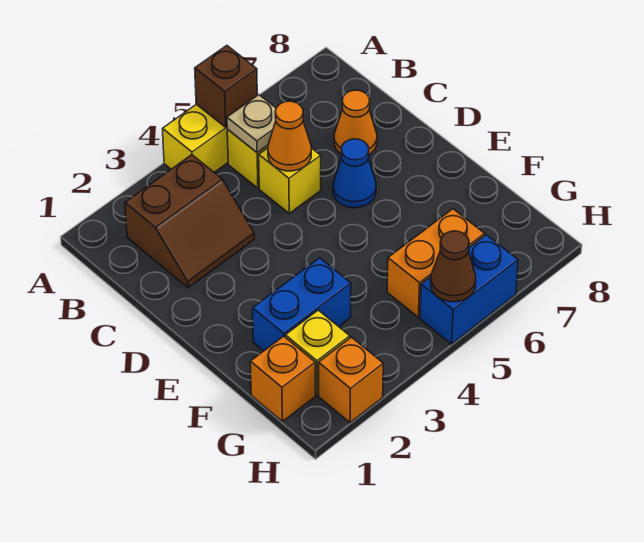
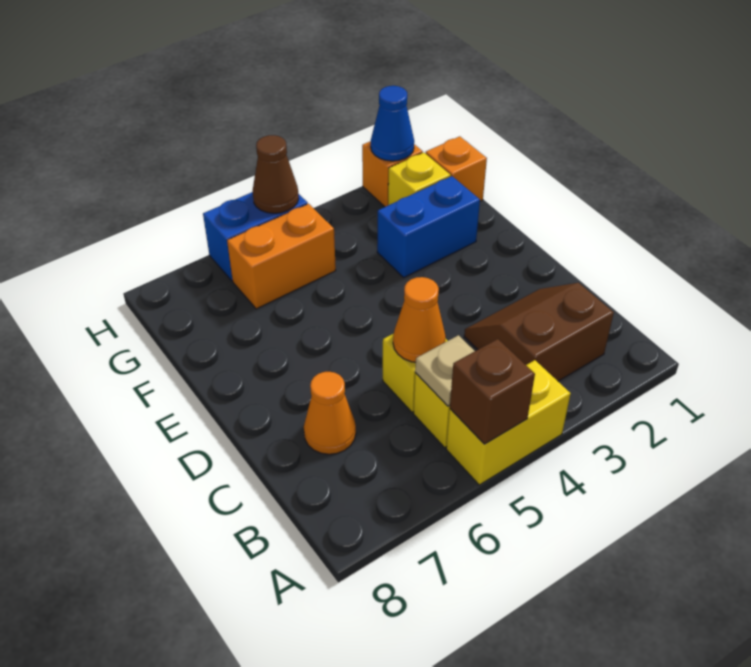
blue cone D6 level 1 -> blue cone H2 level 2

